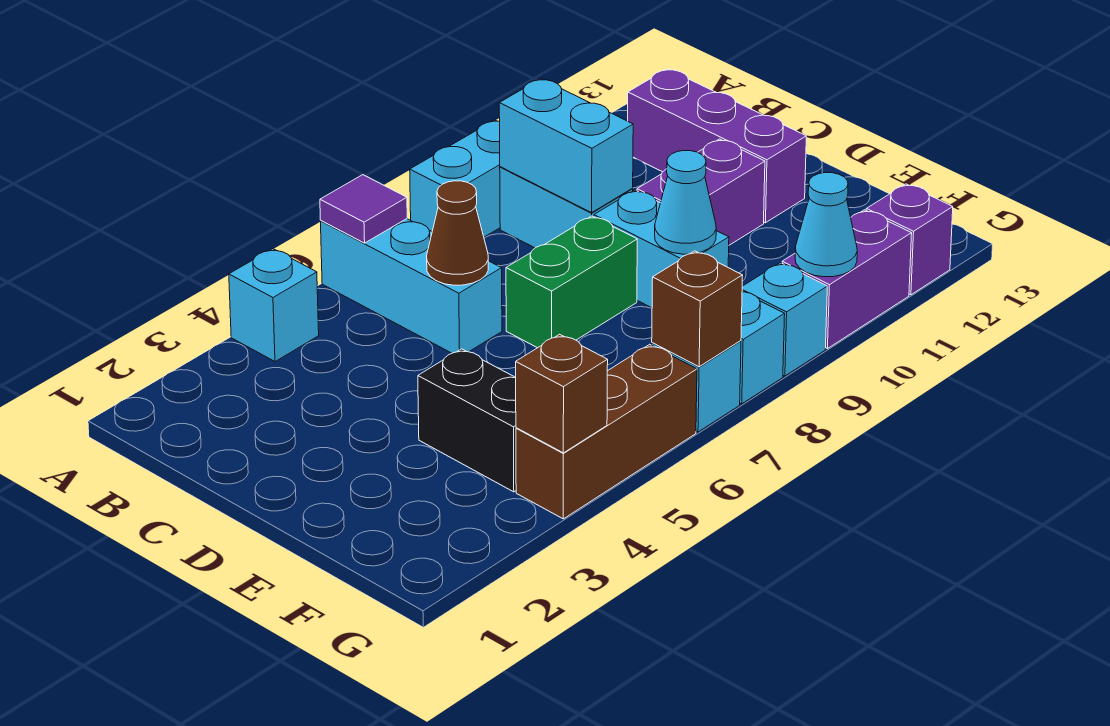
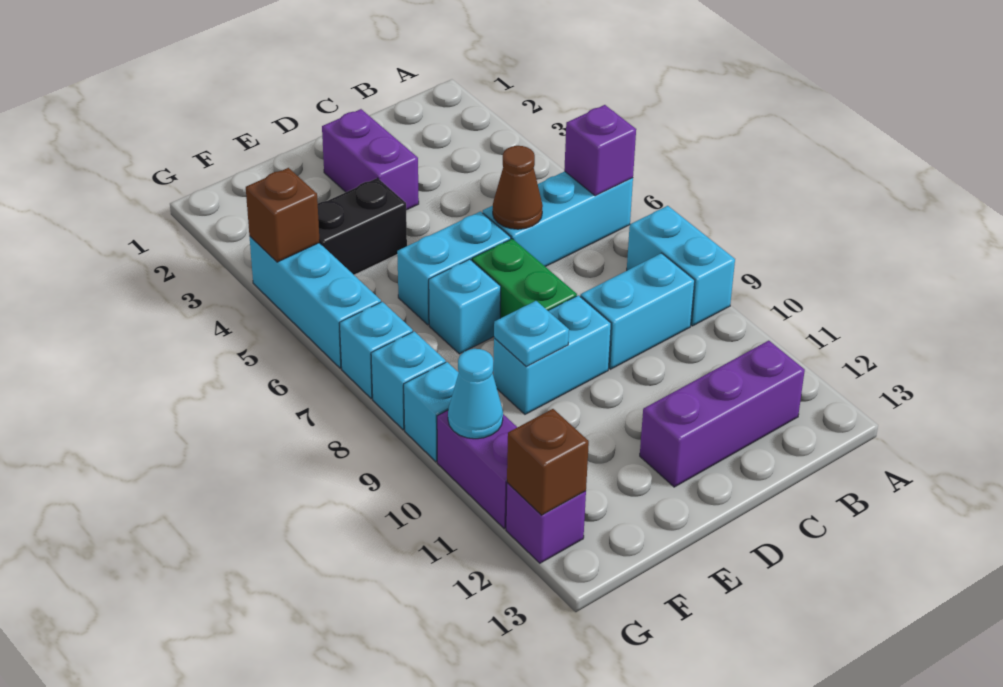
cyan brick A4 level 1 -> cyan brick E7 level 1
purple tile A6 level 2 -> purple brick A6 level 2
cyan brick B9:C9 level 2 -> cyan brick D6:E6 level 1
purple brick D10:D11 level 1 -> purple brick D2:D3 level 1
cyan cone E9 level 2 -> cyan plate E9 level 2
brown brick G4:G6 level 1 -> cyan brick G4:G6 level 1
brown brick G7 level 2 -> brown brick G12 level 2

